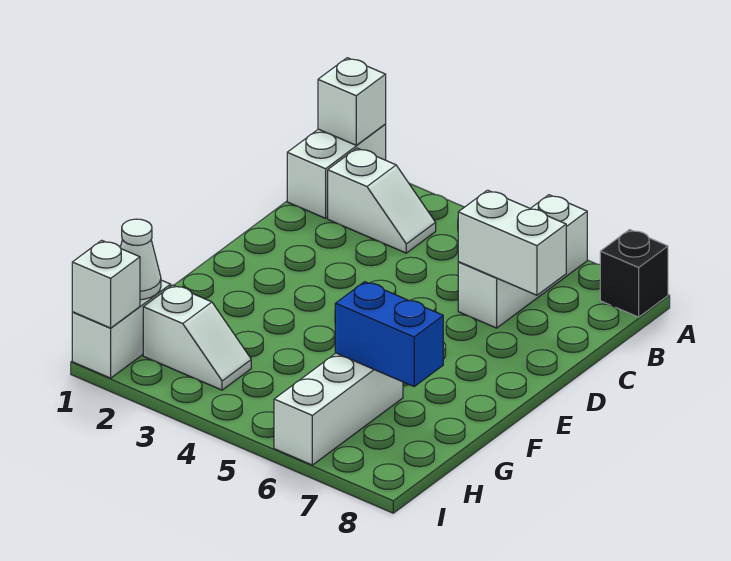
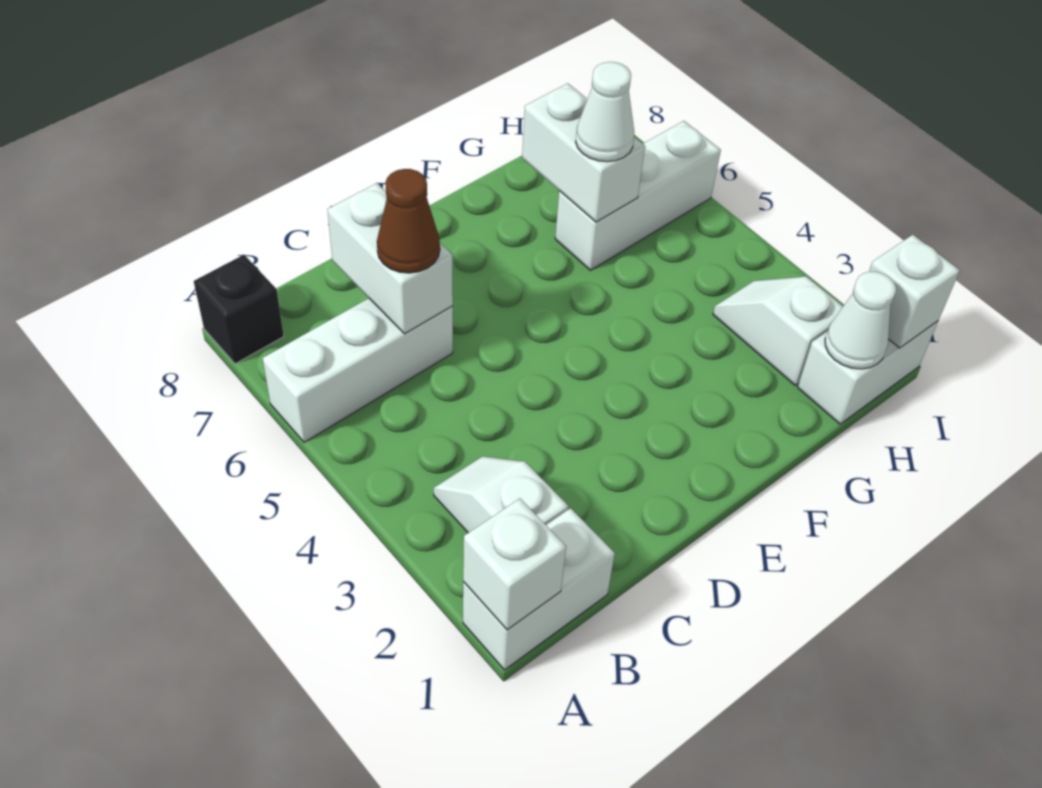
none -> brown cone C6 level 3
blue brick G6:G7 level 2 -> white brick G6:G7 level 2
none -> white cone G6 level 3

